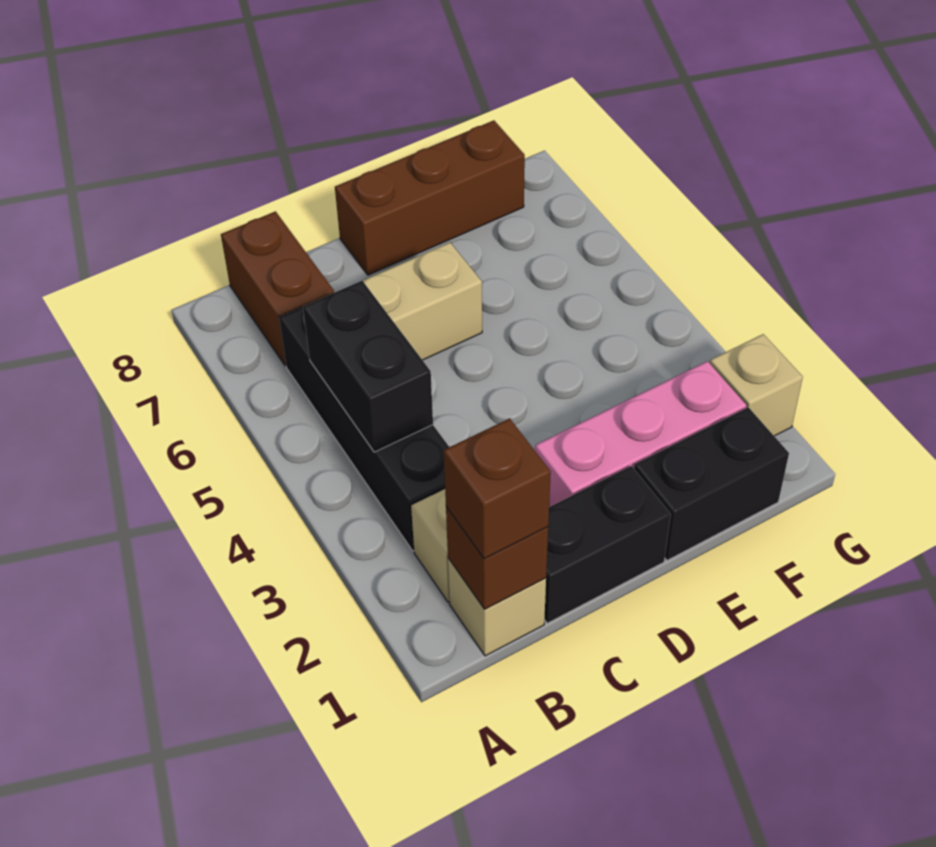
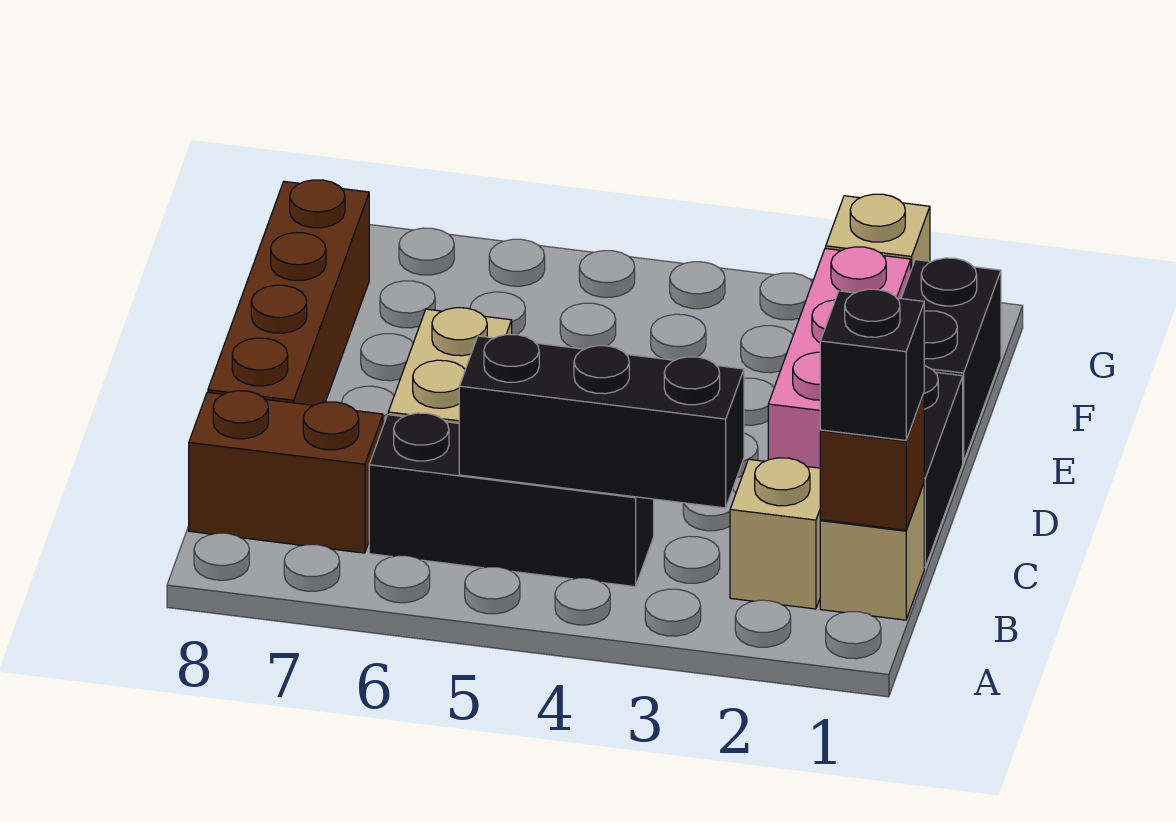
brown brick B1 level 3 -> black brick B1 level 3
black brick B3:B6 level 1 -> black brick B4:B6 level 1
black brick B4:B5 level 2 -> black brick B3:B5 level 2
brown brick D8:F8 level 1 -> brown brick C8:F8 level 1

